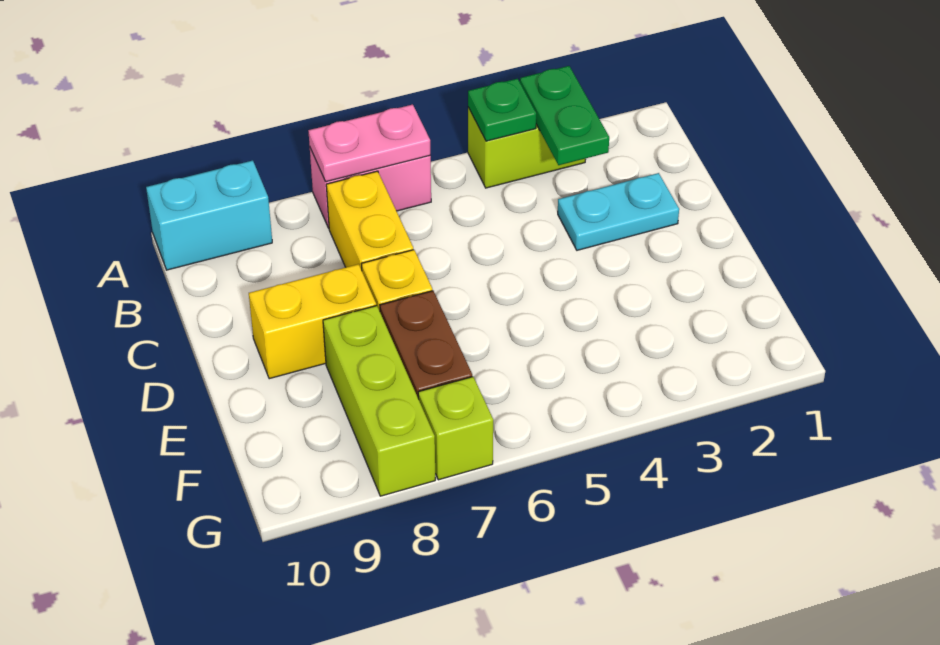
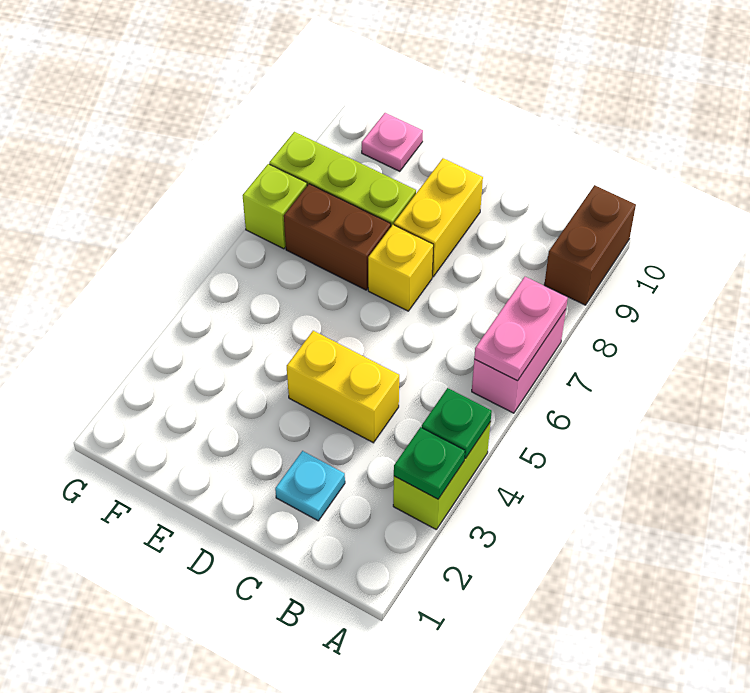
green plate A3:B3 level 2 -> green plate A3 level 2
cyan brick A9:A10 level 1 -> brown brick A9:A10 level 1
yellow brick B7:C7 level 1 -> yellow brick C4:D4 level 1
cyan plate C2:C3 level 1 -> cyan plate C2 level 1
none -> pink plate F10 level 1

